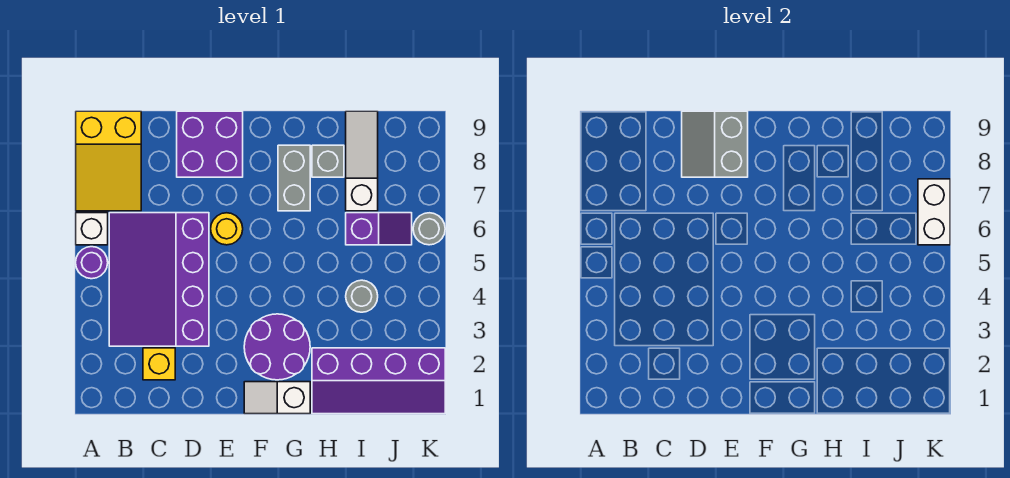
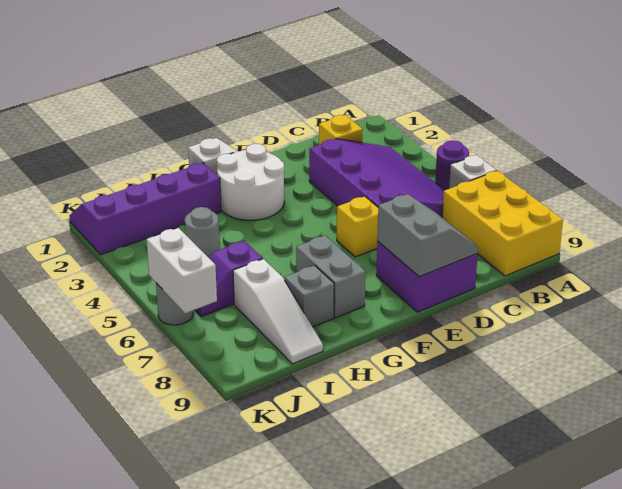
yellow slope A7:B9 level 1 top 9 -> yellow brick A7:B9 level 1
yellow round brick E6 level 1 -> yellow brick E6 level 1
purple round brick F2:G3 level 1 -> white round brick F2:G3 level 1

